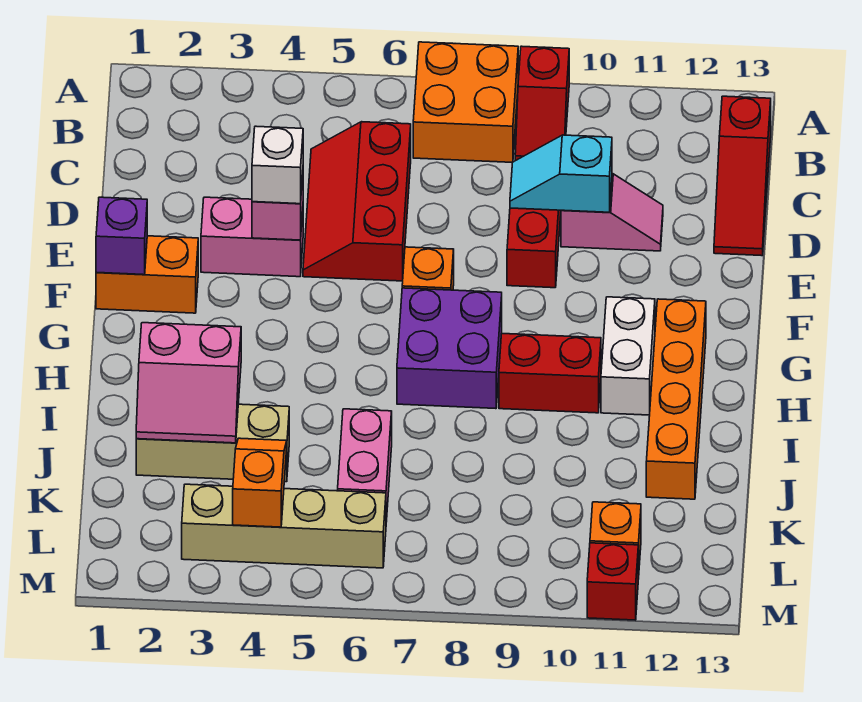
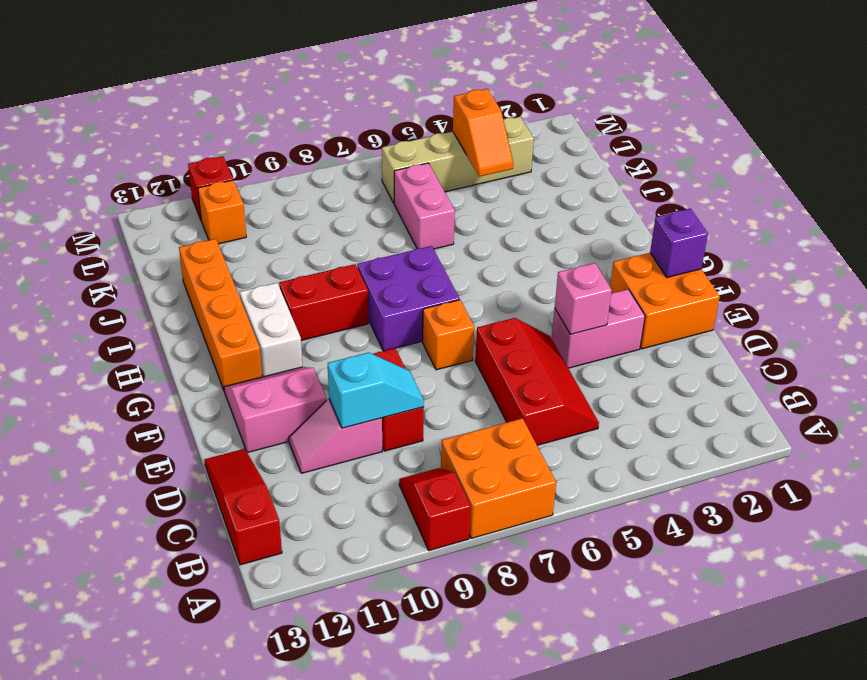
white brick E4 level 3 -> none
orange brick F1:F2 level 1 -> orange brick E1:F2 level 1
pink slope I2:J3 level 2 top I -> pink slope E11:F12 level 1 top E
tan brick J2:J4 level 1 -> none

